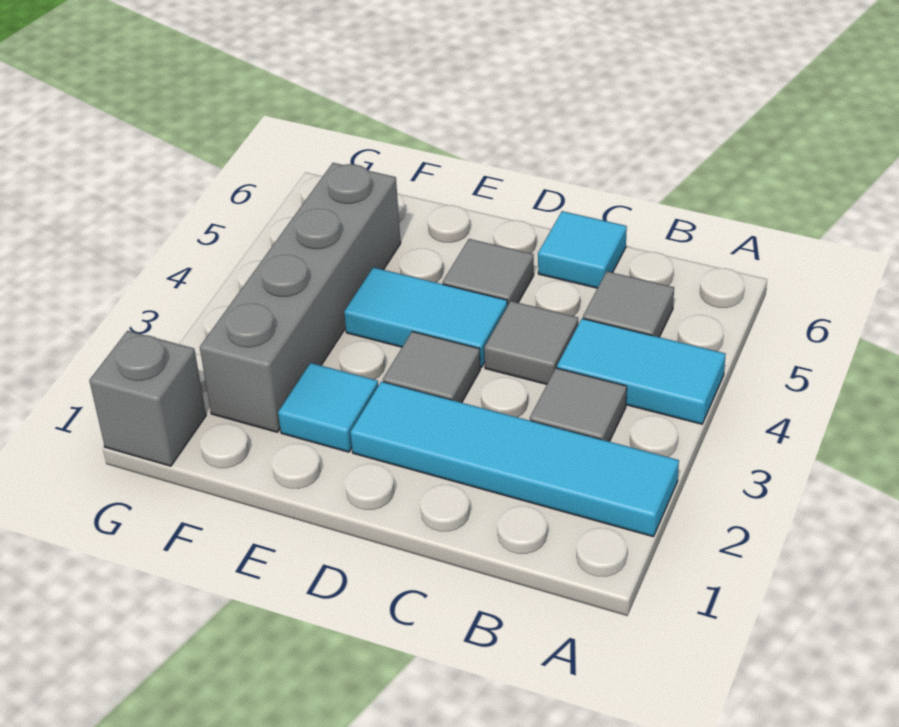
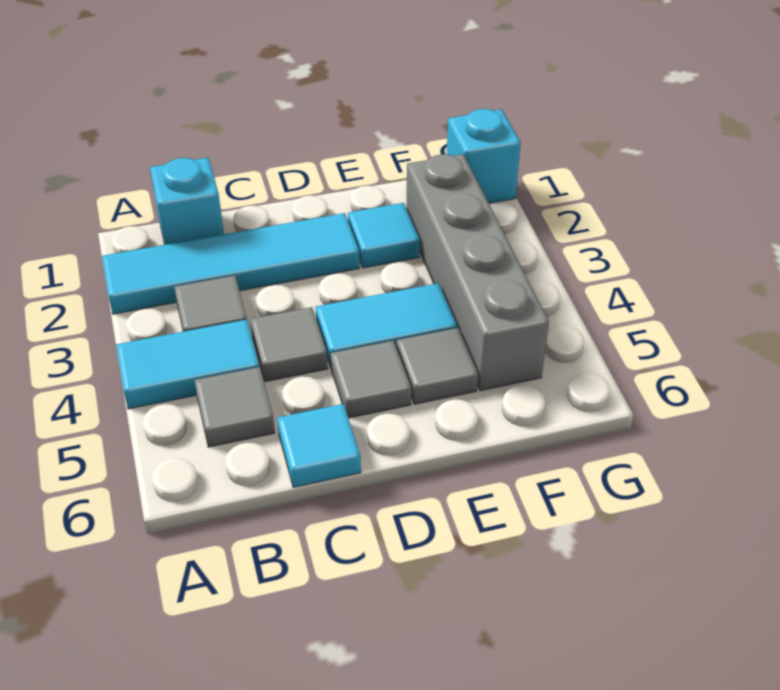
none -> cyan brick B1 level 1
grey tile D3 level 1 -> grey tile E5 level 1
grey brick G1 level 1 -> cyan brick G1 level 1

